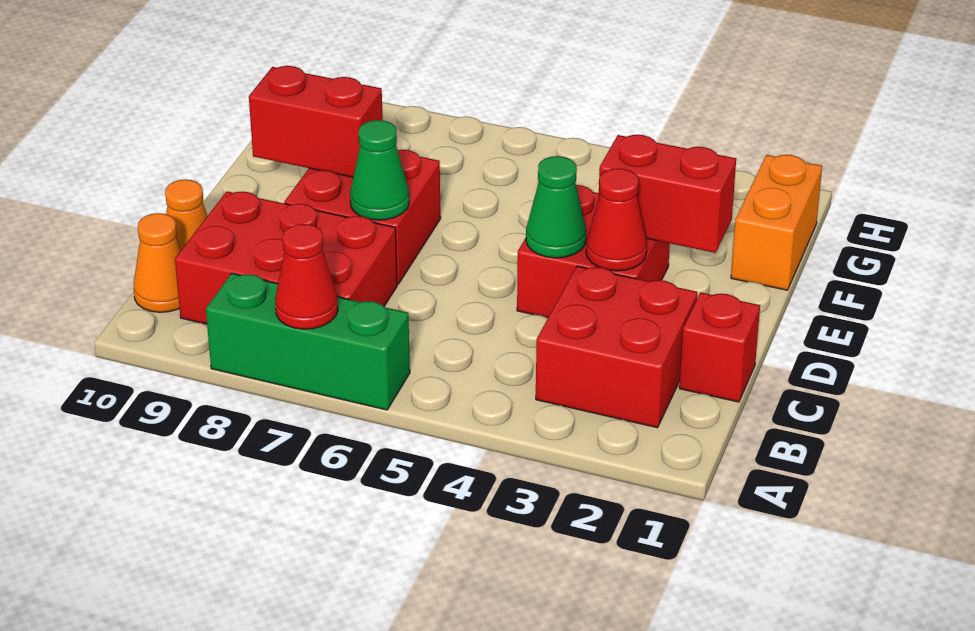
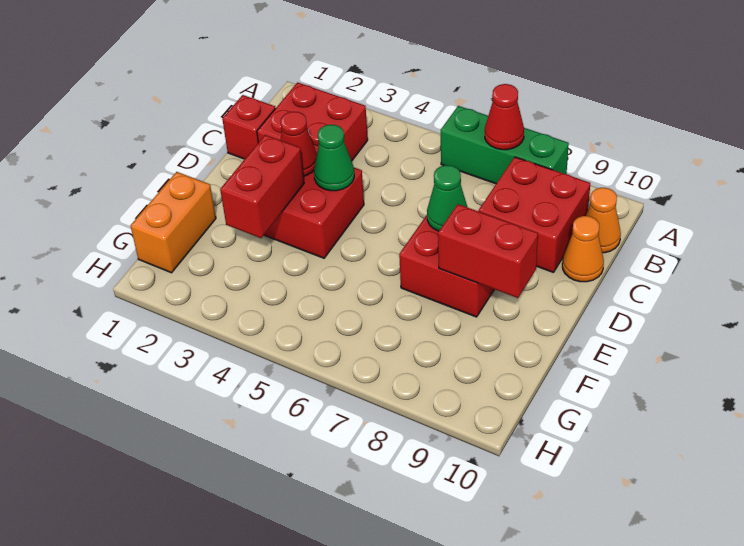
red brick B7:C9 level 1 -> red brick B8:C9 level 1
red brick E2:E3 level 2 -> red brick E3:F3 level 2

